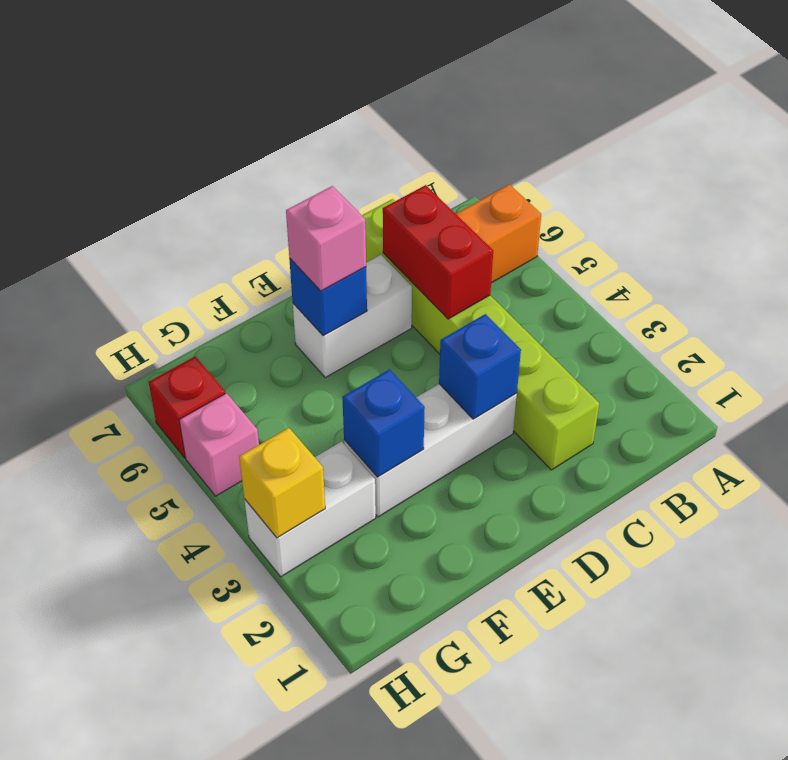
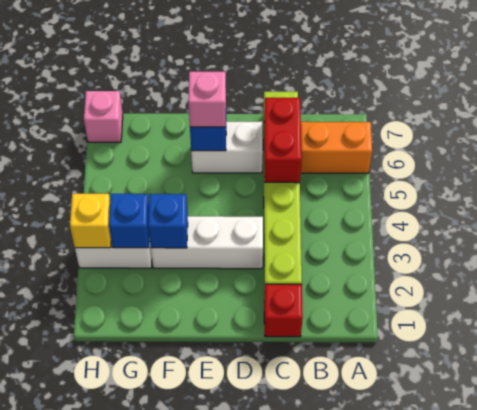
blue brick D3 level 2 -> blue brick G3 level 2
pink brick H5 level 1 -> pink brick H7 level 1
red brick H6 level 1 -> red brick C1 level 1

